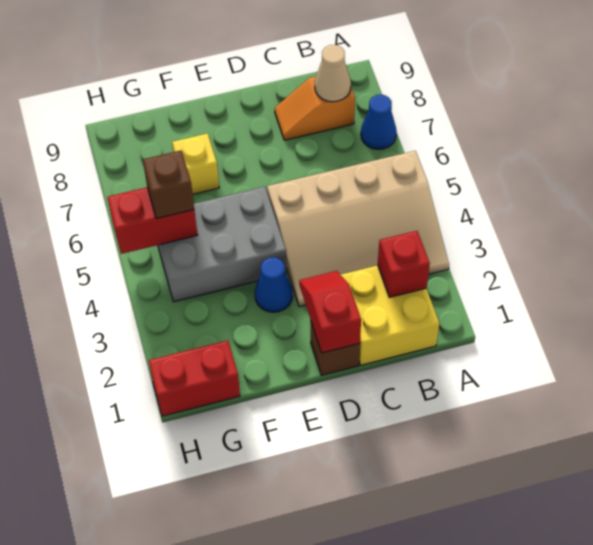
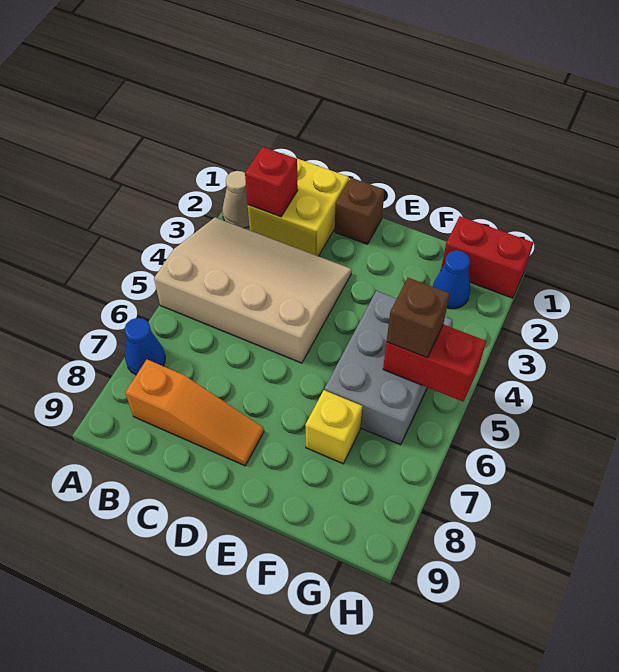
orange slope B8:C8 level 1 top B -> orange slope B8:D8 level 1 top B
tan cone B8 level 2 -> tan cone A2 level 1
red slope D1:D2 level 2 top 1 -> none
blue cone E3 level 1 -> blue cone G2 level 1
grey brick E4:G5 level 1 -> grey brick F4:G6 level 1

